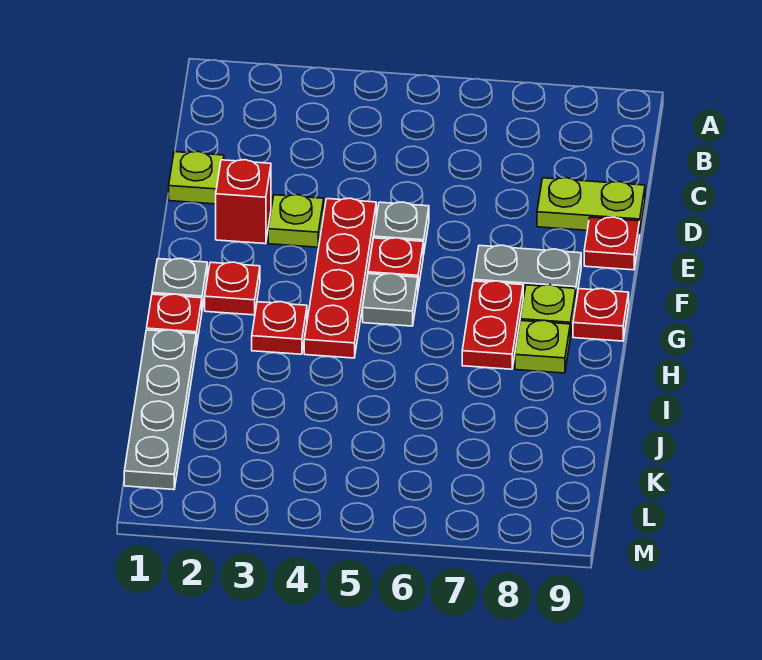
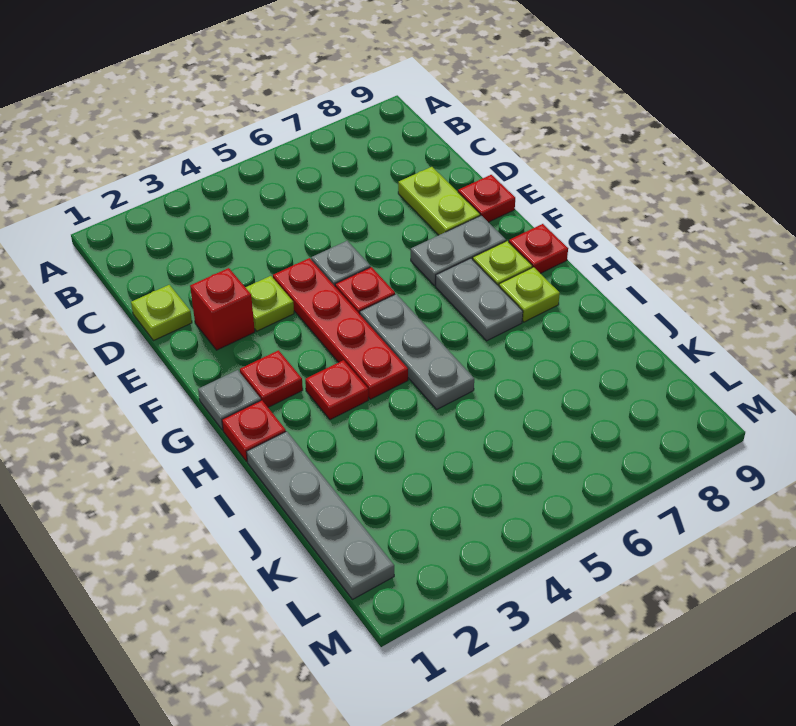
lime plate D8:D9 level 1 -> lime plate D8:E8 level 1
grey plate G5 level 1 -> grey plate G5:I5 level 1
red plate G7:H7 level 1 -> grey plate G7:H7 level 1

